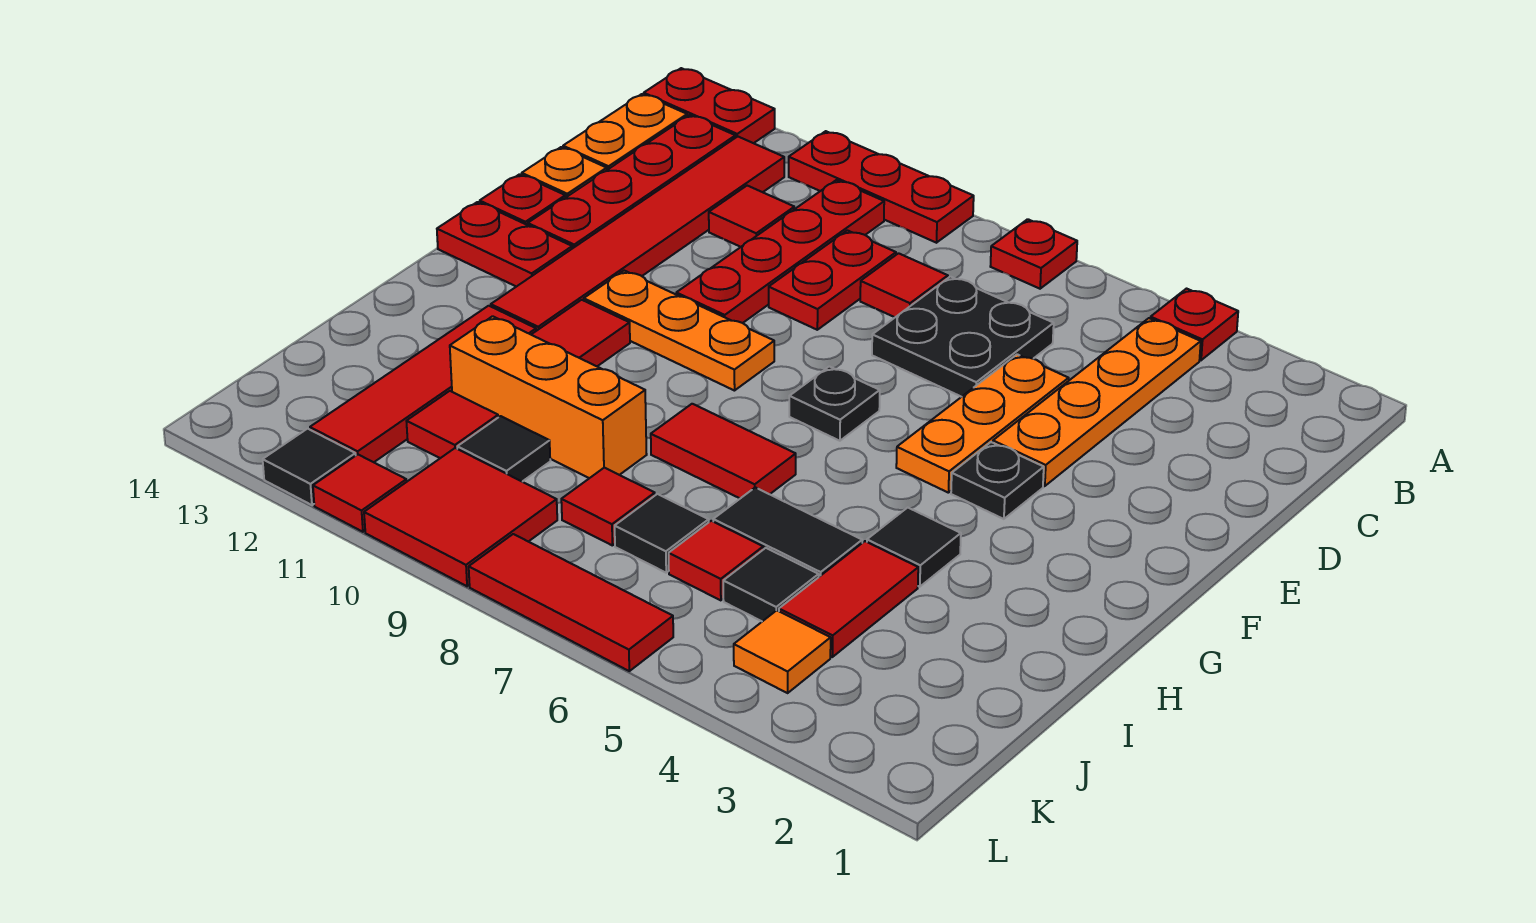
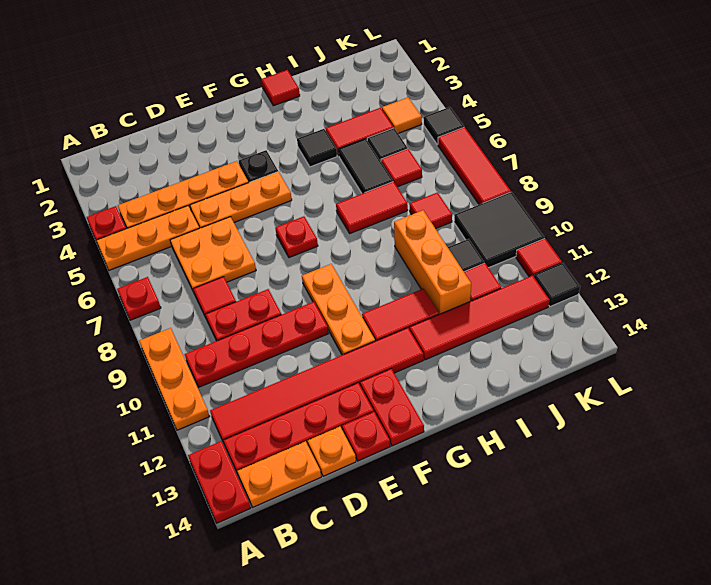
none -> orange plate A5:C5 level 1
red plate A9:A11 level 1 -> orange plate A9:A11 level 1
black plate C6:D7 level 1 -> orange plate C6:D7 level 1
red tile C11 level 1 -> red tile H1 level 1
black plate F7 level 1 -> red plate F7 level 1
red tile H7:H8 level 1 -> red tile H7:I7 level 1
black tile J7 level 1 -> black tile L5 level 1
red tile K9:L10 level 1 -> black tile K9:L10 level 1

